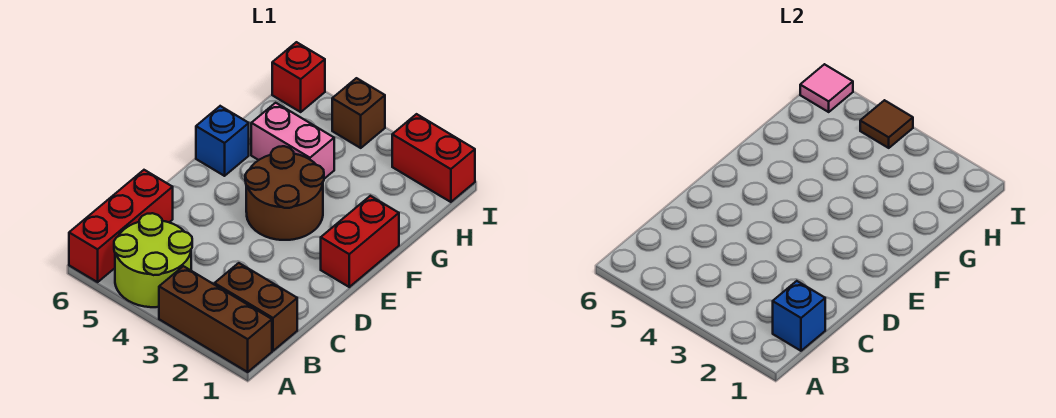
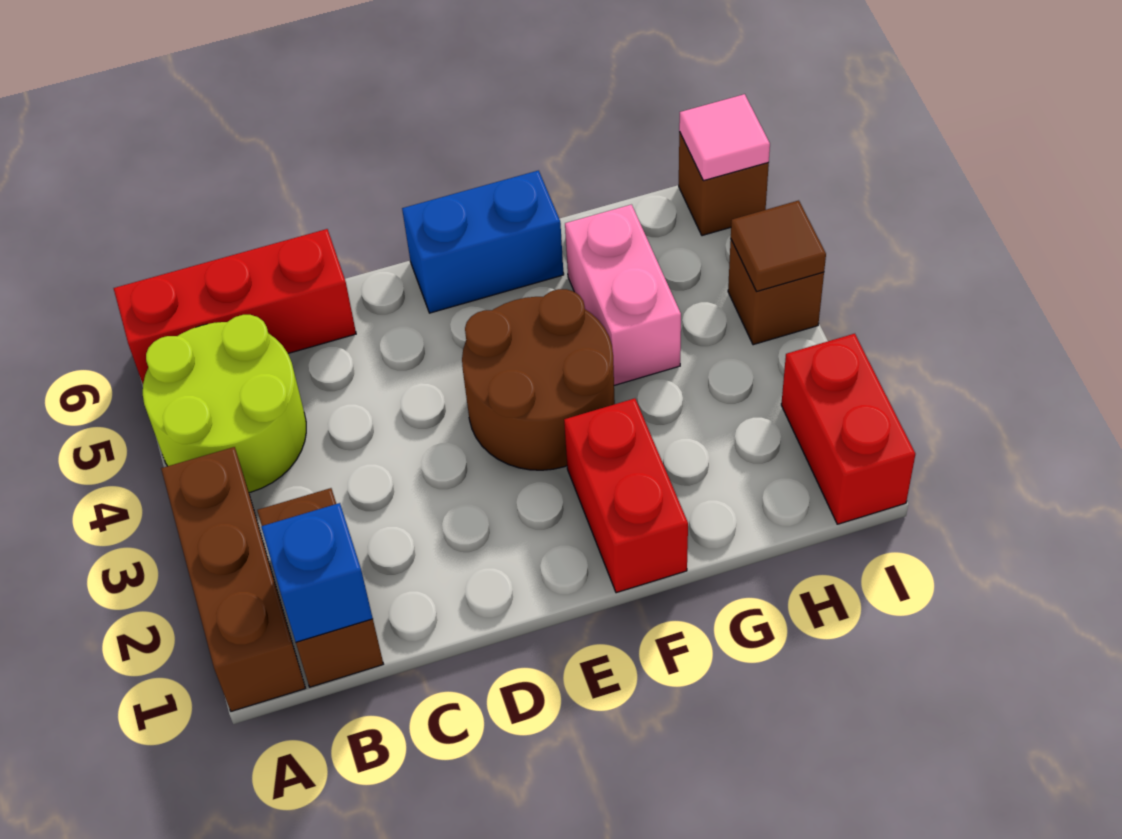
red brick E1:F1 level 1 -> red brick F1:F2 level 1
blue brick F6 level 1 -> blue brick E6:F6 level 1
red brick I6 level 1 -> brown brick I6 level 1

